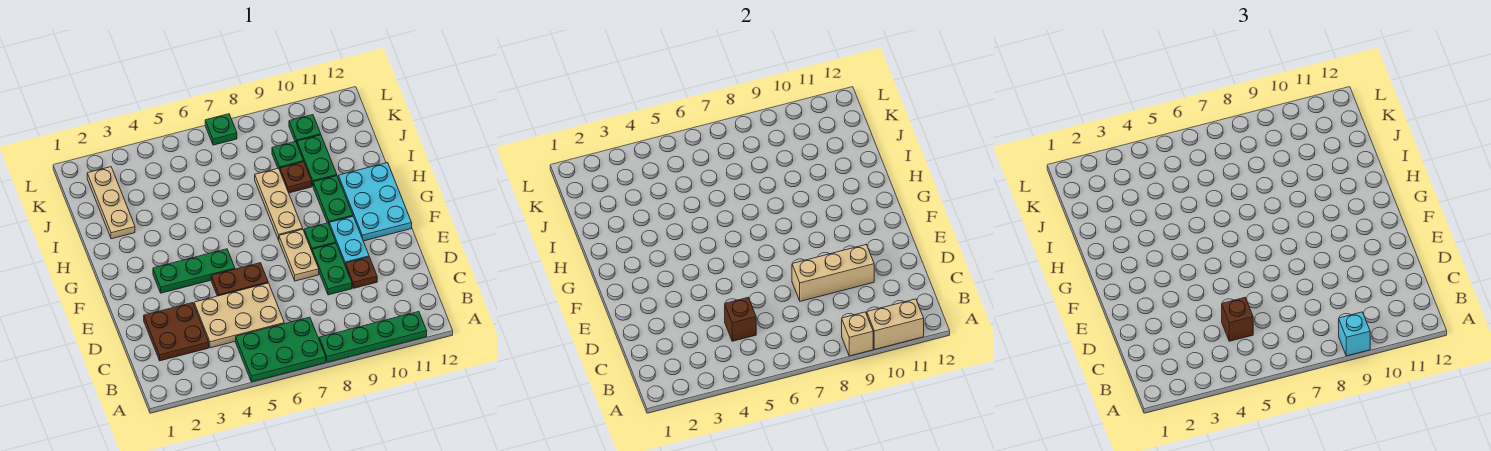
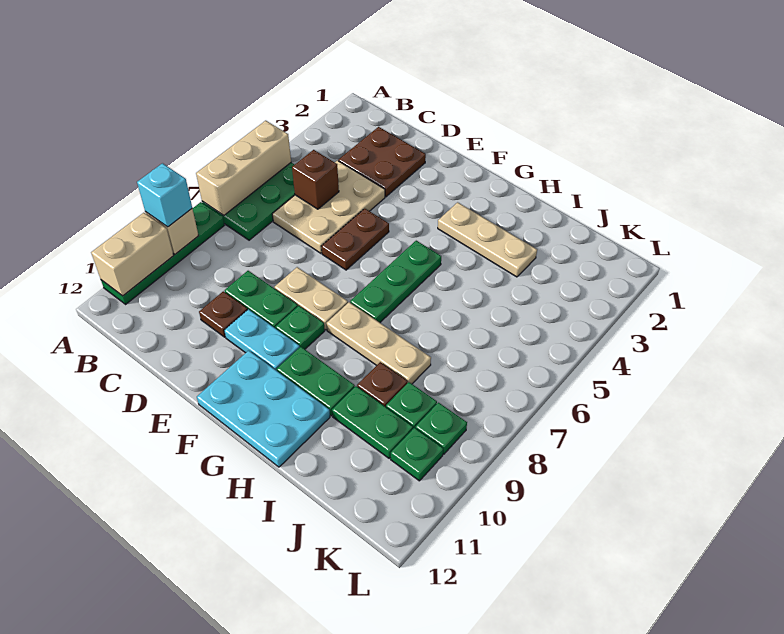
brown brick C5 level 3 -> none
tan brick D8:D10 level 2 -> tan brick A5:A7 level 2
green plate F3:F5 level 1 -> green plate G5:G7 level 1
tan plate I2:K2 level 1 -> tan plate G3:I3 level 1
green plate L7 level 1 -> green plate K9 level 1

